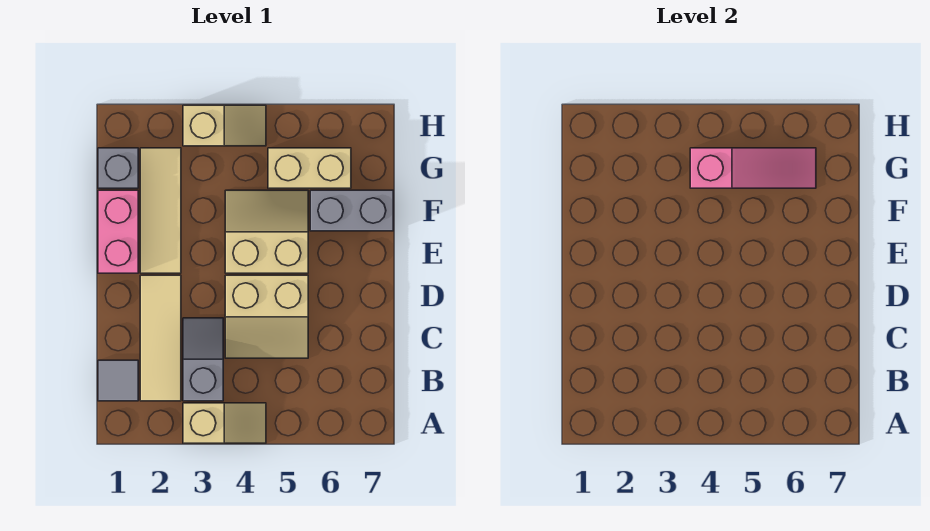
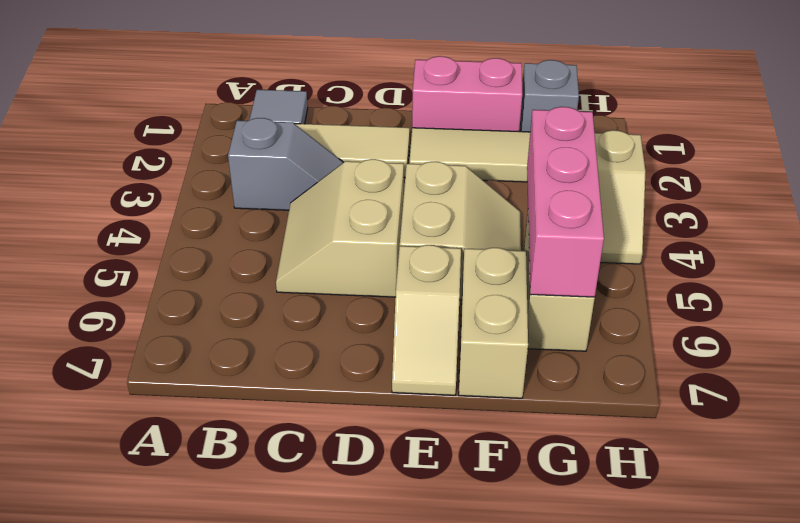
tan slope A3:A4 level 1 top 3 -> tan slope E6:E7 level 1 top 6
grey brick F6:F7 level 1 -> tan brick F6:F7 level 1
pink slope G4:G6 level 2 top 4 -> pink brick G4:G6 level 2

